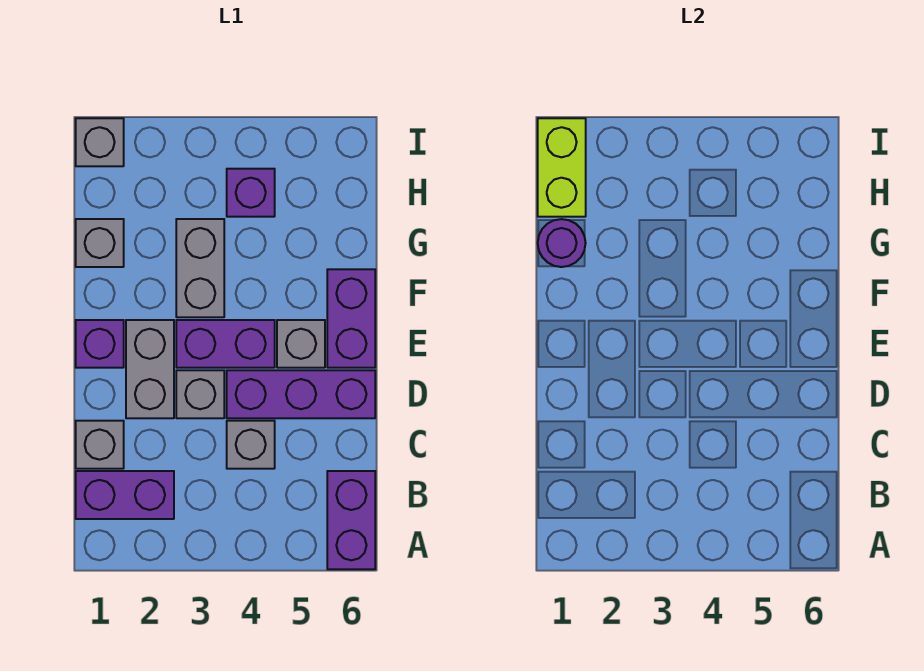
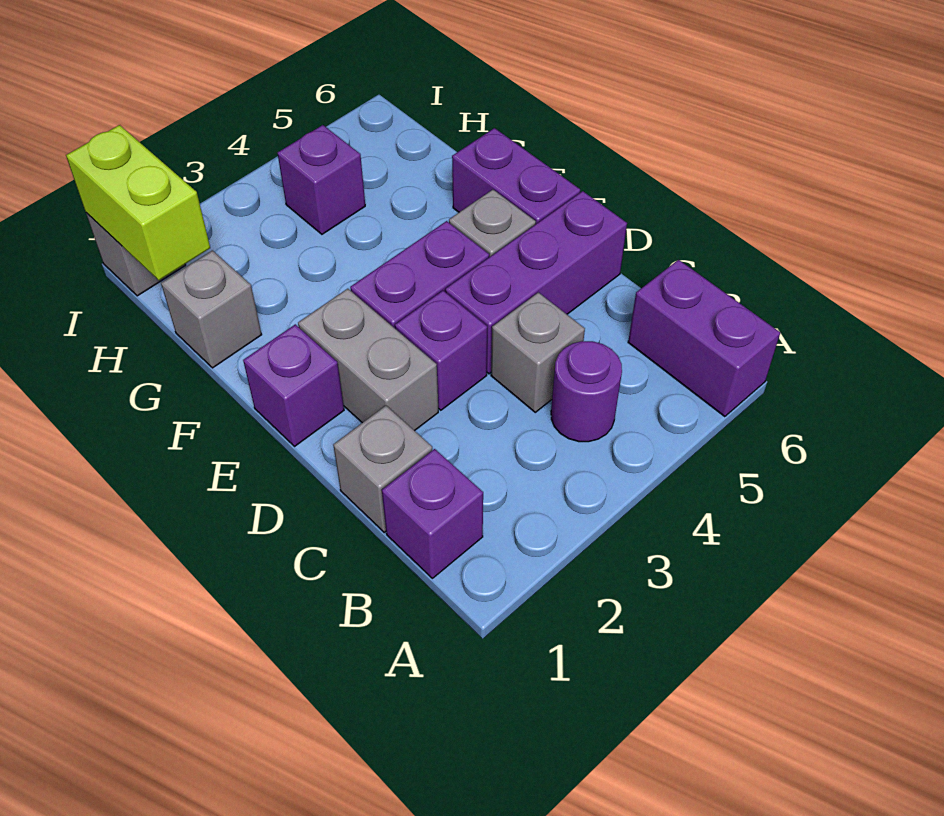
purple brick B1:B2 level 1 -> purple brick B1 level 1
grey brick D3 level 1 -> purple brick D3 level 1
grey brick F3:G3 level 1 -> none
purple round brick G1 level 2 -> purple round brick B4 level 1

